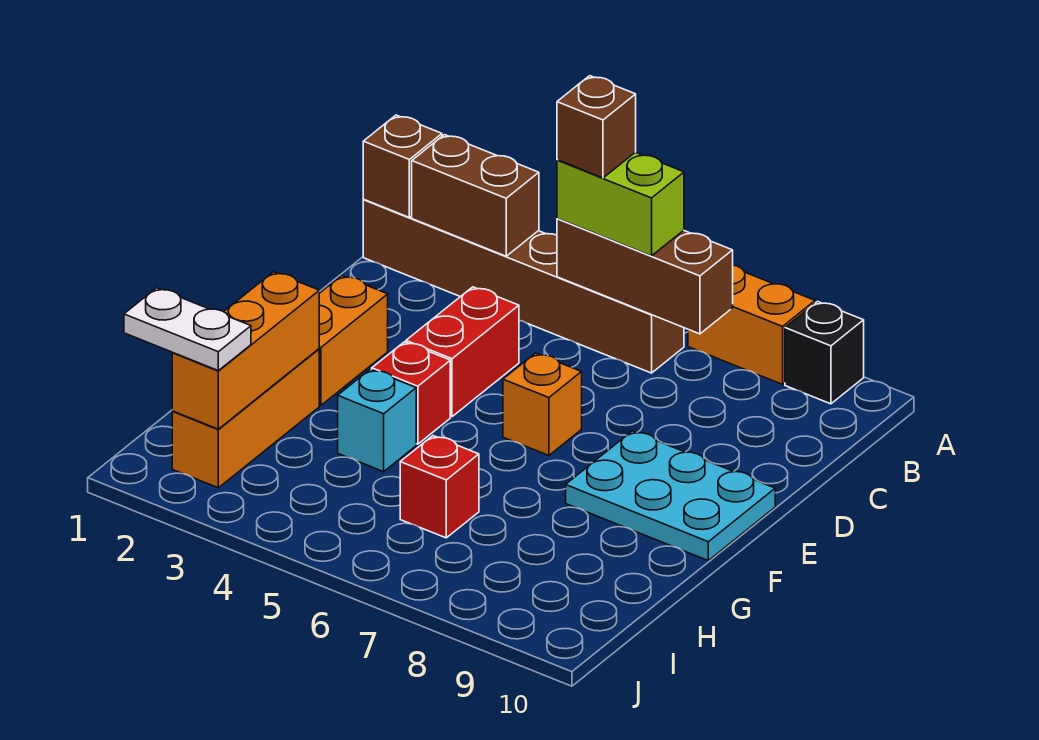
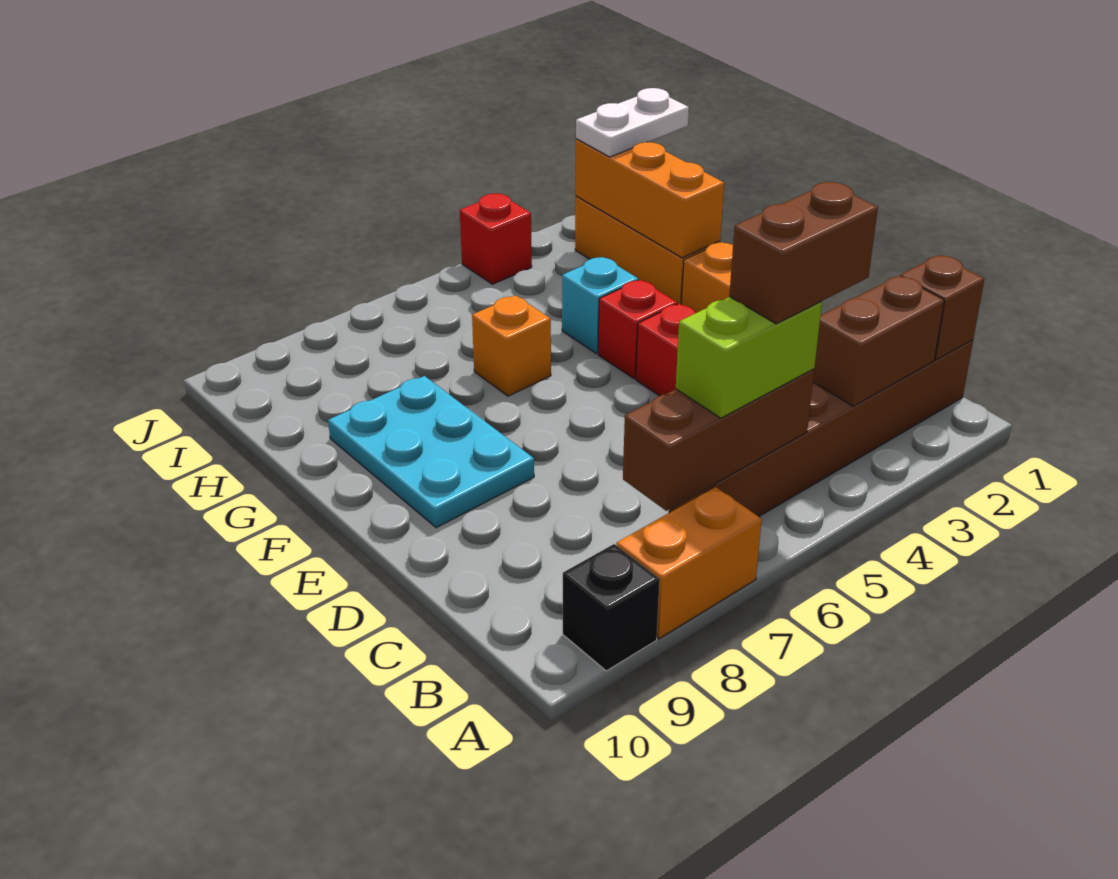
brown brick B5 level 4 -> brown brick B4:B5 level 4
orange brick E6 level 1 -> orange brick G6 level 1
cyan plate E8:F10 level 1 -> cyan plate E8:G9 level 1
red brick H6 level 1 -> red brick J4 level 1

